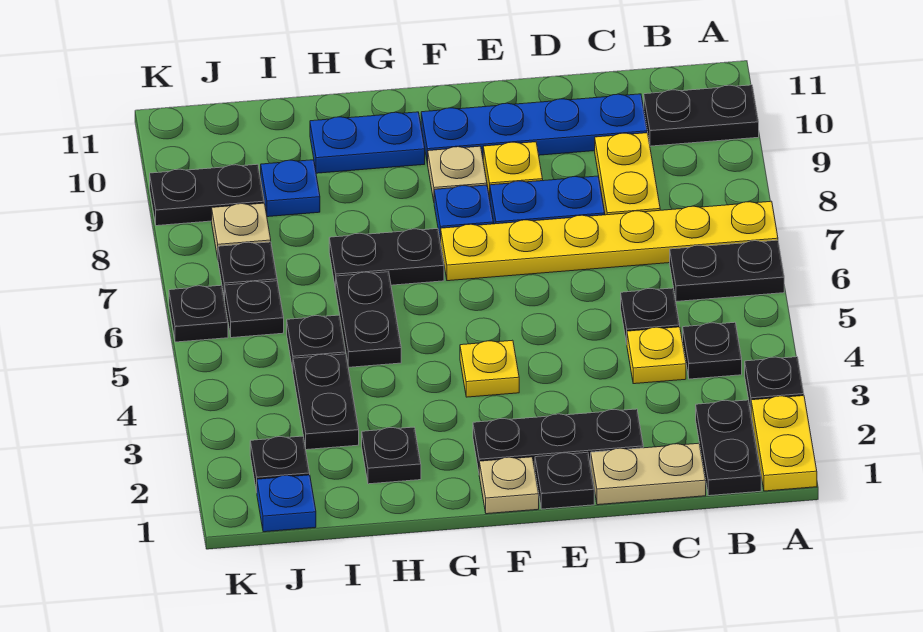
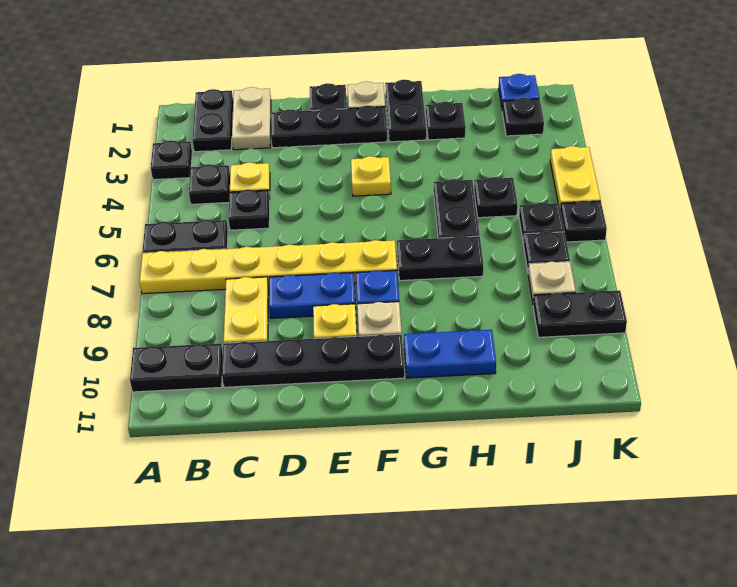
yellow plate A1:A2 level 1 -> yellow plate K4:K5 level 1
tan plate C1:D1 level 1 -> tan plate C1:C2 level 1
blue plate C10:F10 level 1 -> black plate C10:F10 level 1
black plate I3:I4 level 1 -> black plate G1:G2 level 1
blue plate I9 level 1 -> none

